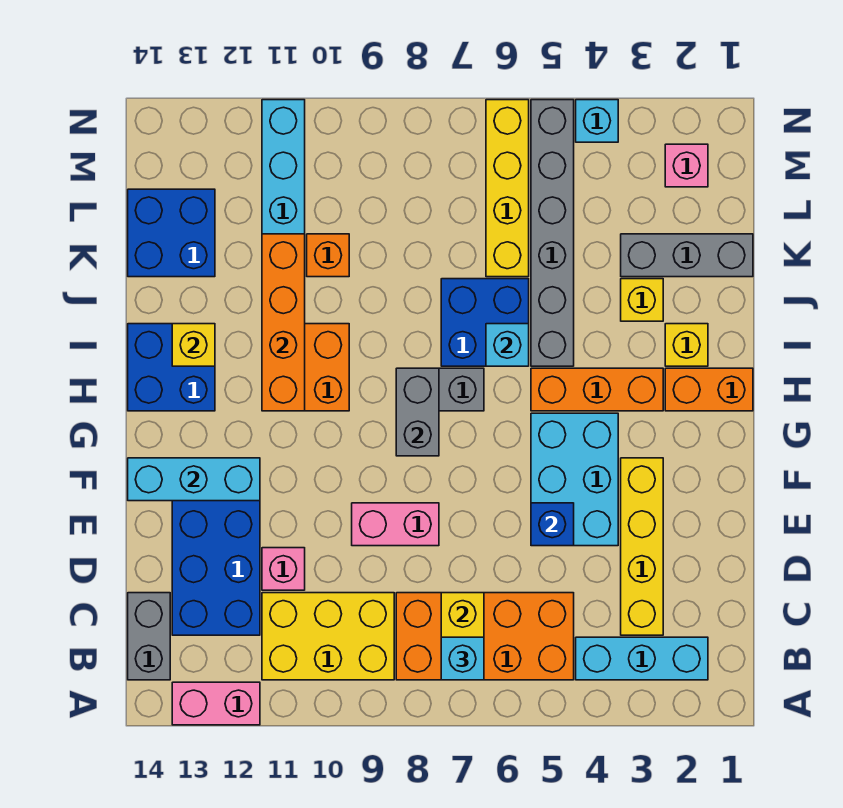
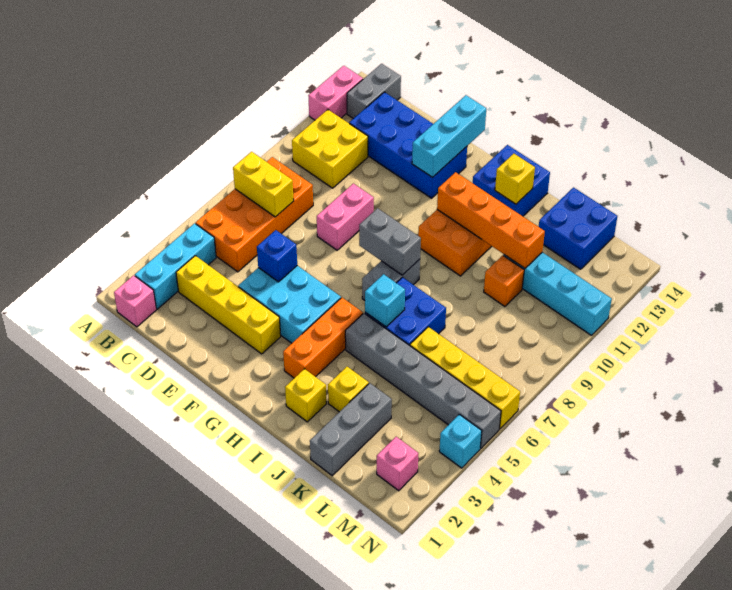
cyan brick B7 level 3 -> none
yellow brick B9:C11 level 1 -> yellow brick B10:C11 level 1
grey brick B14:C14 level 1 -> grey brick B13:B14 level 1
pink brick D11 level 1 -> pink brick B1 level 1
orange brick H1:H2 level 1 -> none

